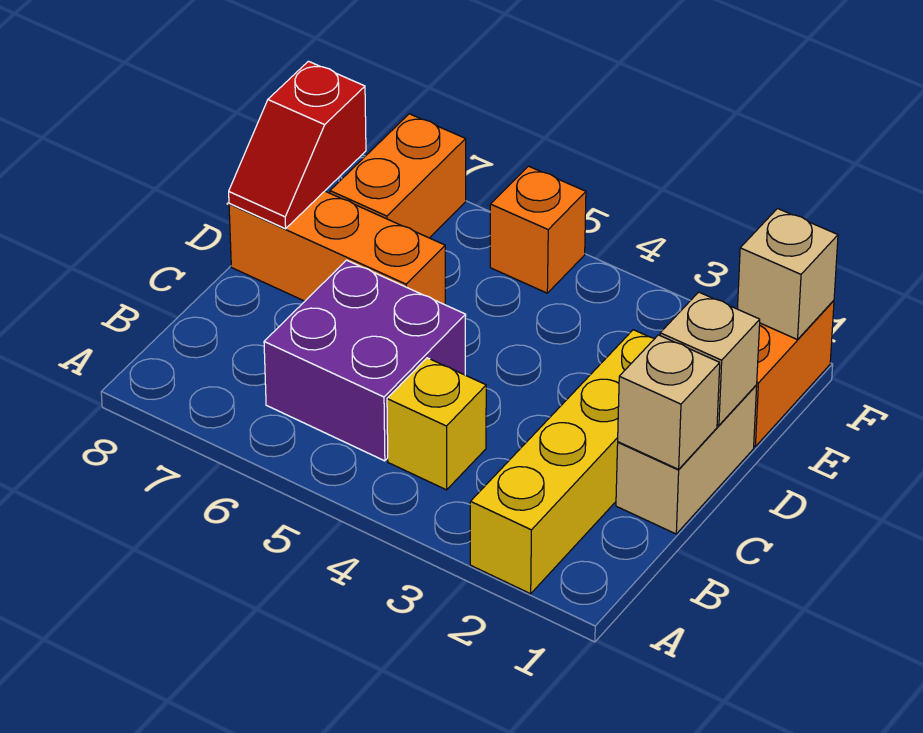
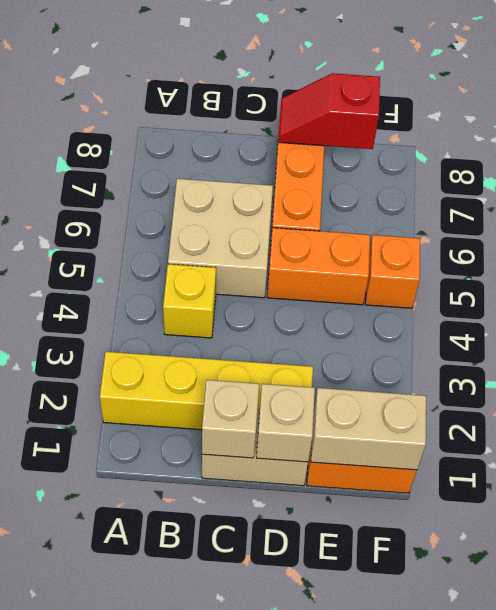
purple brick B5:C6 level 1 -> tan brick B5:C6 level 1
orange brick E7:F7 level 1 -> orange brick D5:E5 level 1
tan brick F1 level 2 -> tan brick E1:F1 level 2

